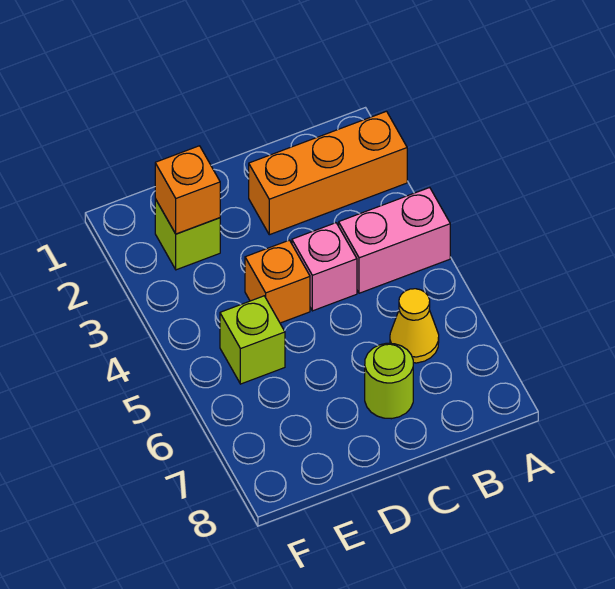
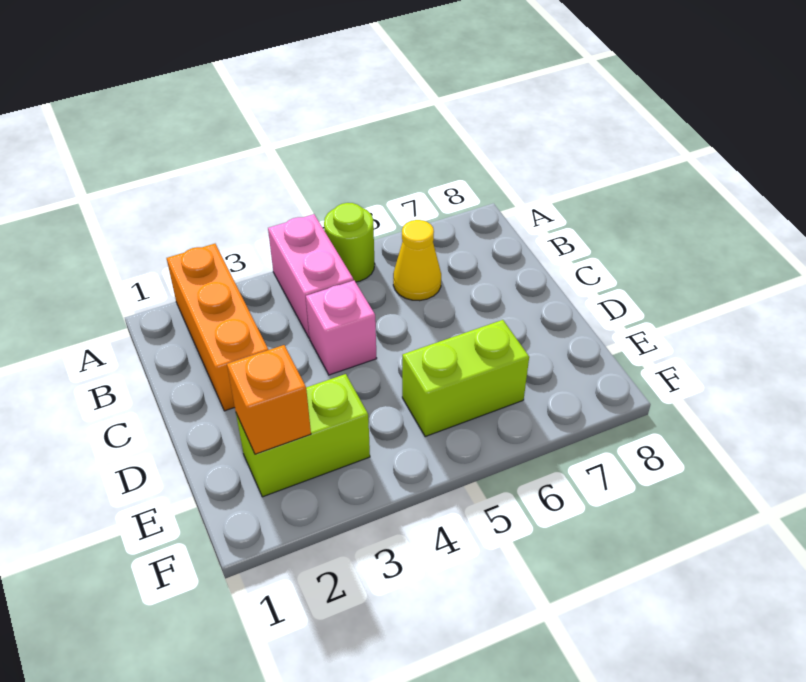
lime round brick C7 level 1 -> lime round brick A5 level 1
orange brick D4 level 1 -> none
lime brick E2 level 1 -> lime brick E2:E3 level 1
lime brick E5 level 1 -> lime brick E5:E6 level 1

